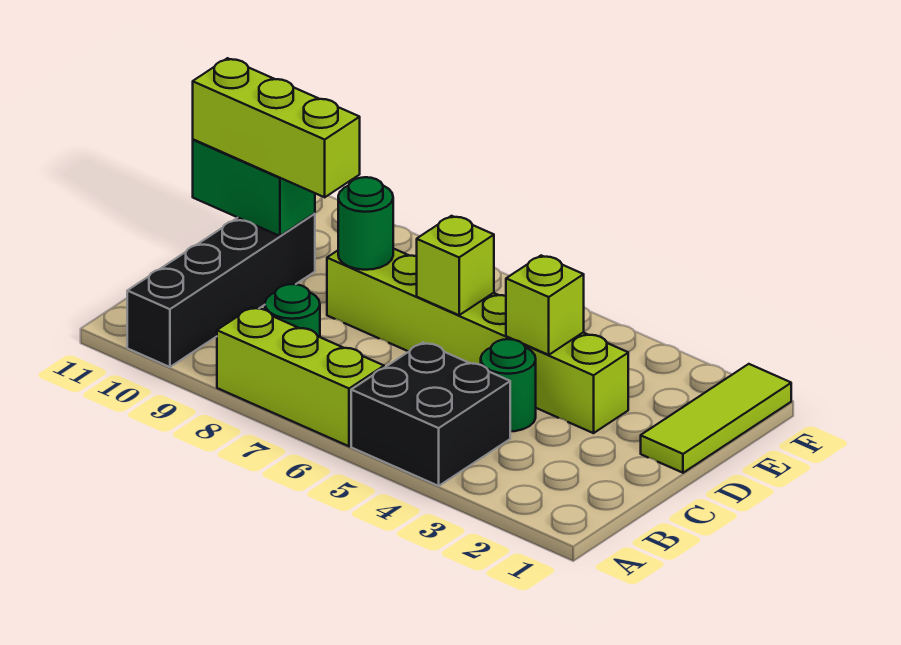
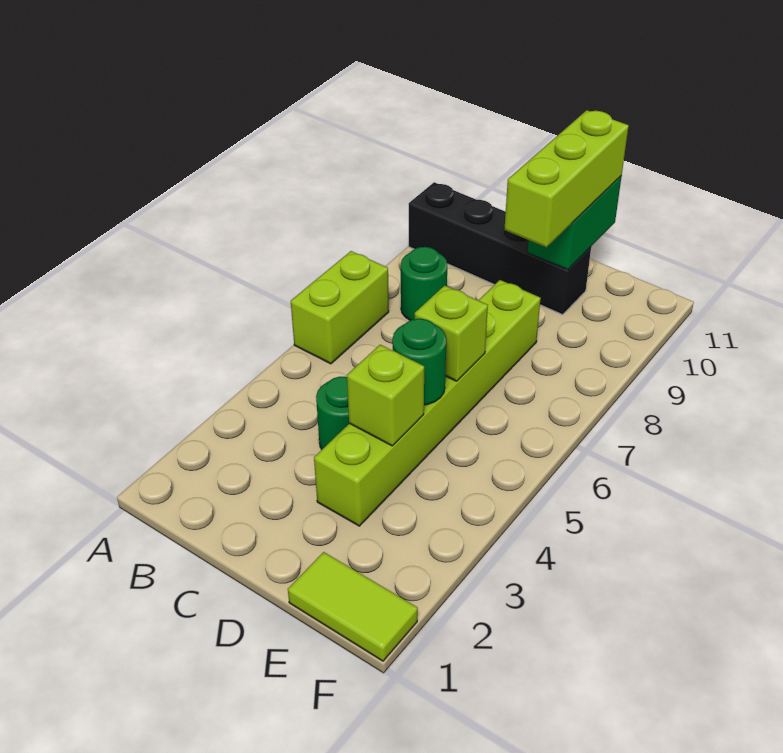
black brick A4:B5 level 1 -> none
lime brick A6:A8 level 1 -> lime brick A6:A7 level 1
lime tile D1:F1 level 1 -> lime tile E1:F1 level 1
green round brick D8 level 2 -> green round brick D5 level 2

